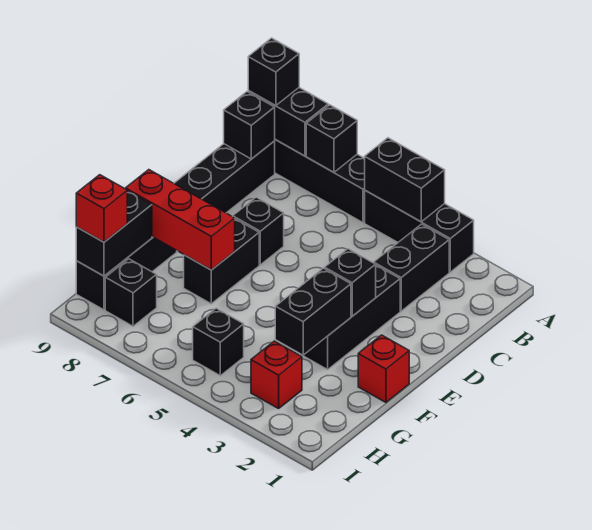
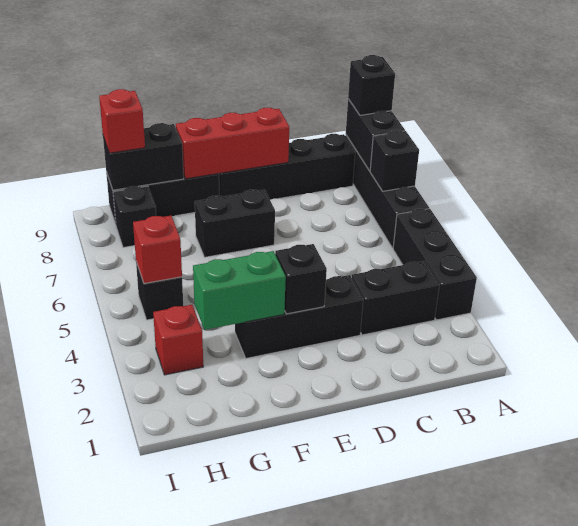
black brick A4:A5 level 2 -> none
black brick B9 level 2 -> none
black brick D7 level 1 -> none
red brick F1 level 1 -> red brick H5 level 2
black brick F3:G3 level 2 -> green brick F3:G3 level 2
red brick F7:F9 level 2 -> red brick D9:F9 level 2

